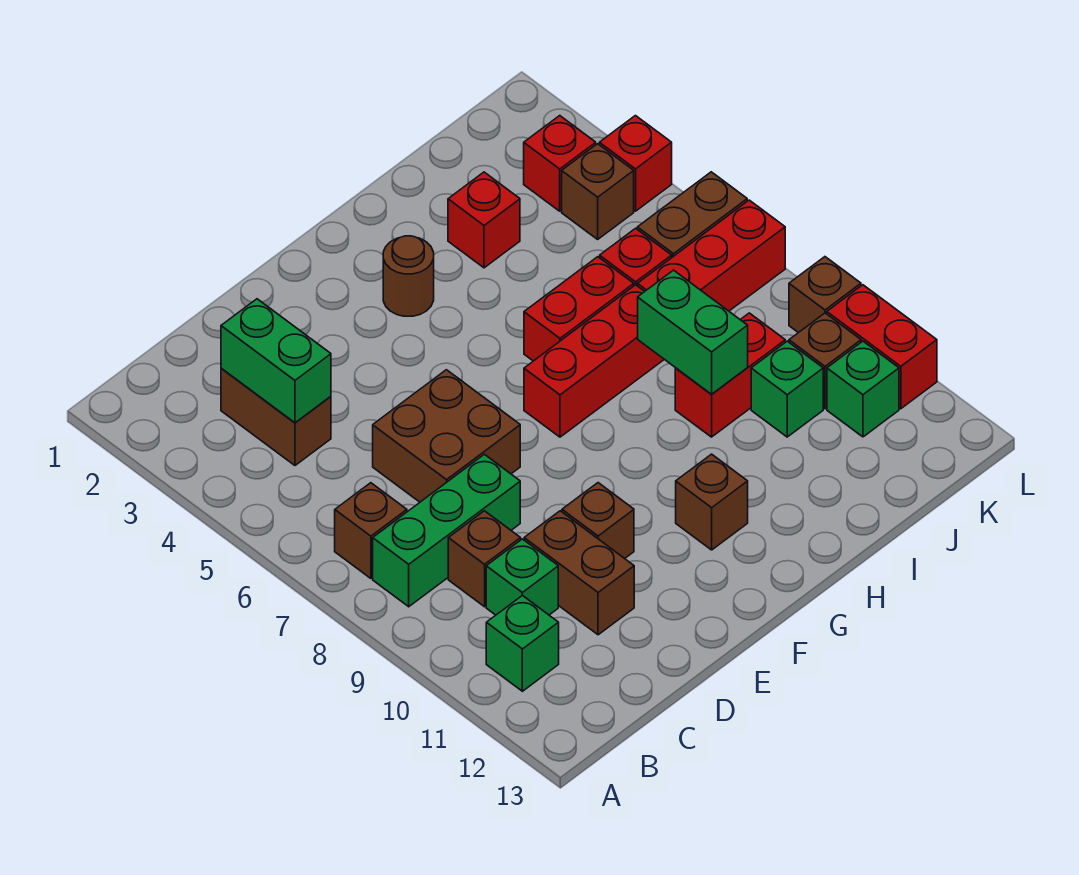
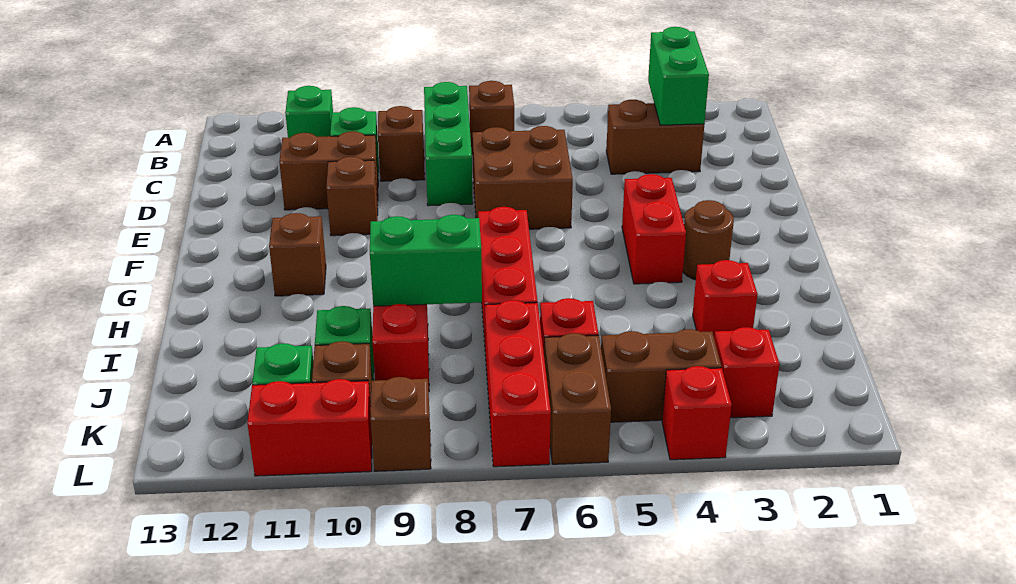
green brick C3:C4 level 2 -> green brick B3:C3 level 2
red brick H6:I6 level 1 -> red brick F4:G4 level 1
brown brick K4 level 1 -> brown brick K4:K5 level 1

